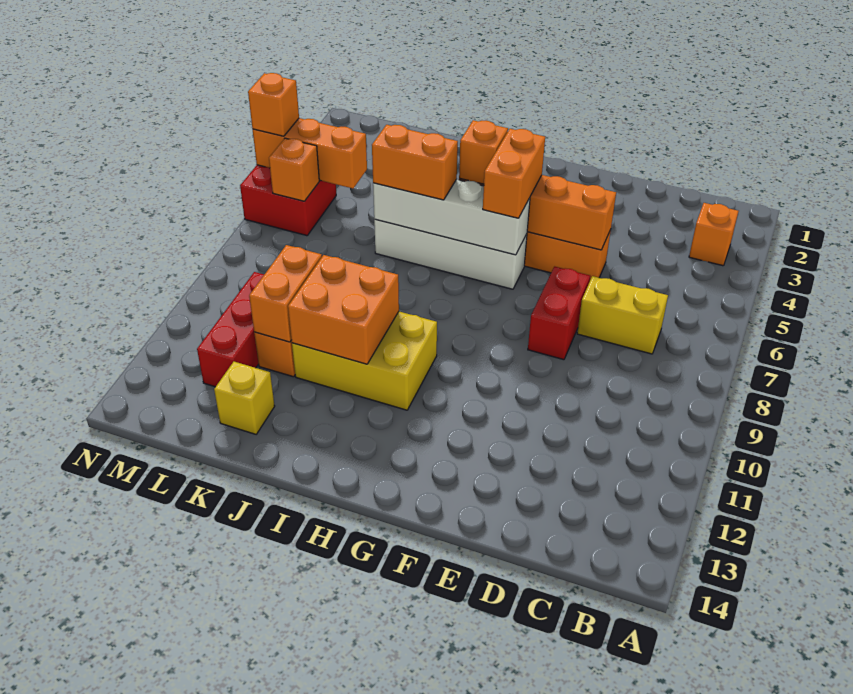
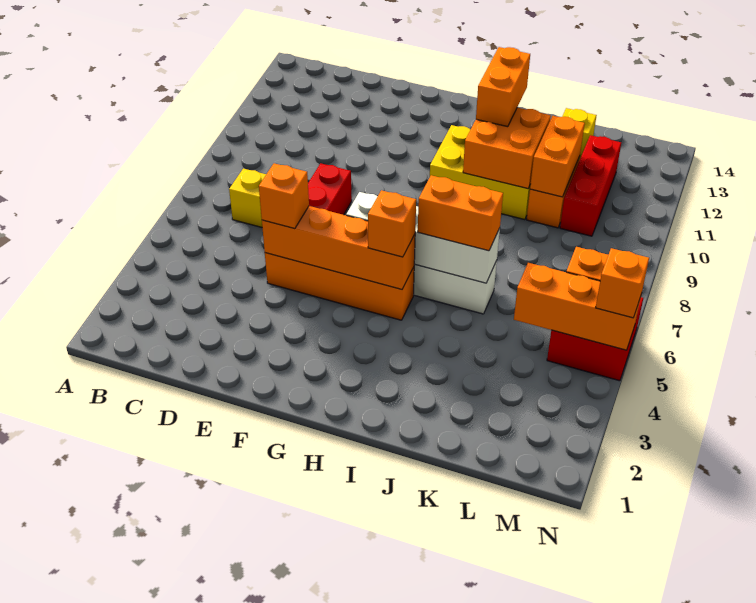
orange brick B3 level 1 -> orange brick E5 level 3
orange brick G5:G6 level 3 -> orange brick I11:I12 level 3

